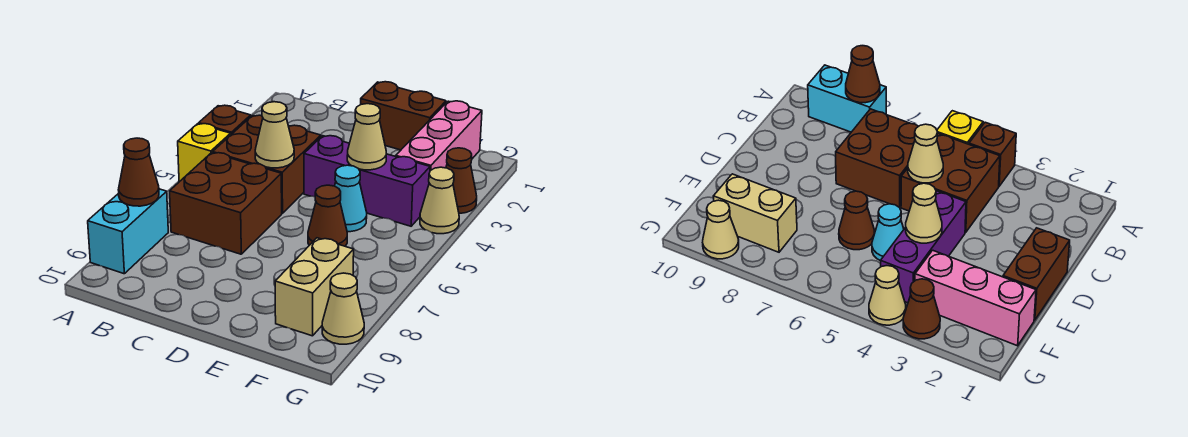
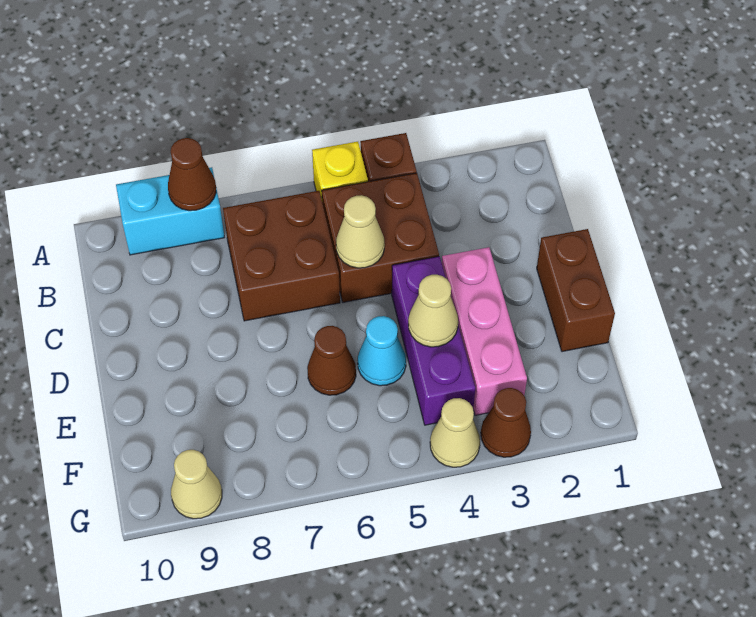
pink brick F1:F3 level 1 -> pink brick D3:F3 level 1
tan brick F8:F9 level 1 -> none

